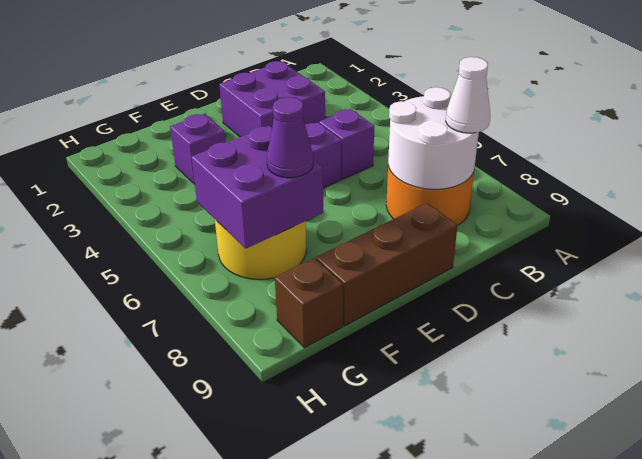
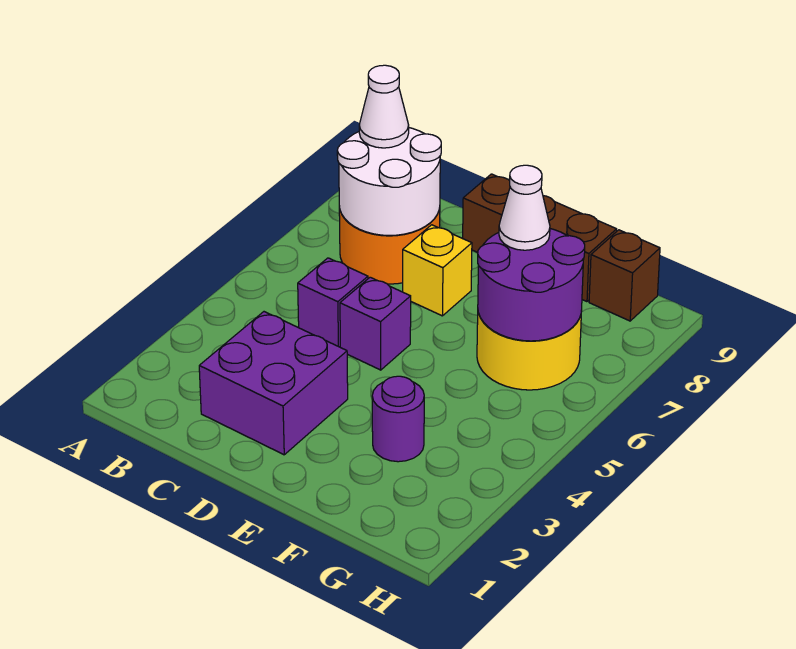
none -> yellow brick D7 level 1
purple brick F3 level 1 -> purple round brick F3 level 1
purple brick F6:G7 level 2 -> purple round brick F6:G7 level 2
purple cone F7 level 3 -> white cone F7 level 3

